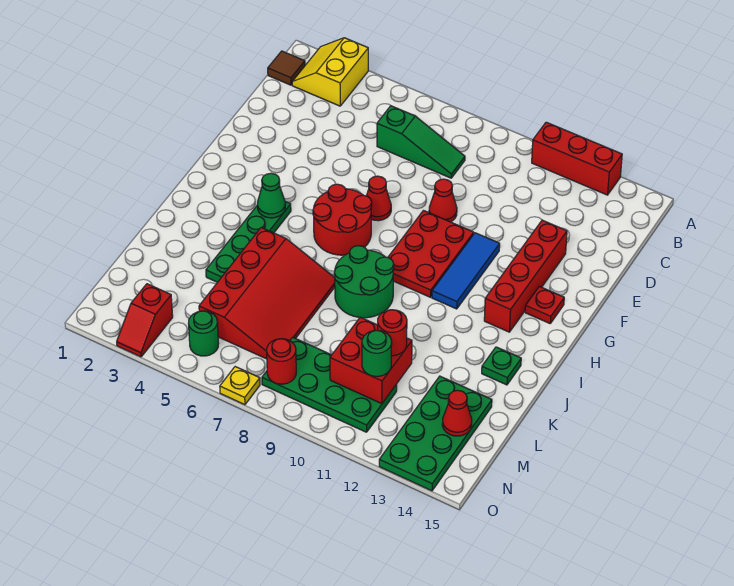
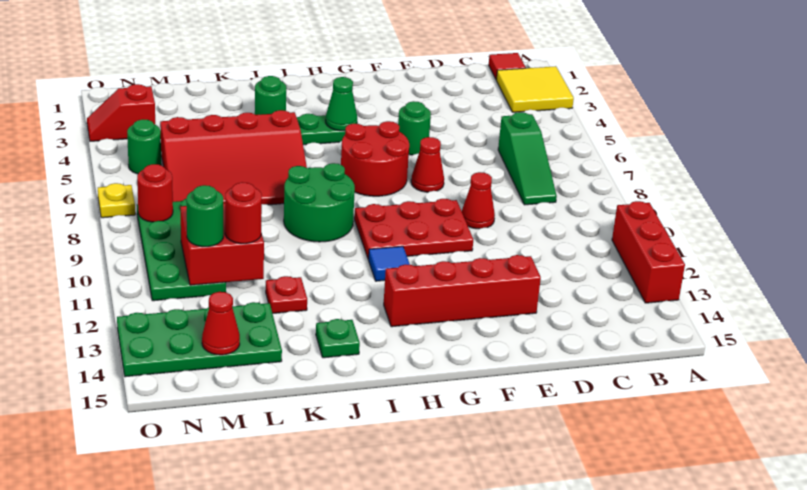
yellow slope A2:B3 level 1 top 3 -> yellow tile A2:B3 level 1
brown tile B1 level 1 -> red tile B1 level 1
none -> green round brick F5 level 1
blue tile F11:H11 level 1 -> blue tile H11 level 1
red plate G14 level 1 -> red plate K12 level 1
none -> green round brick J3 level 1

